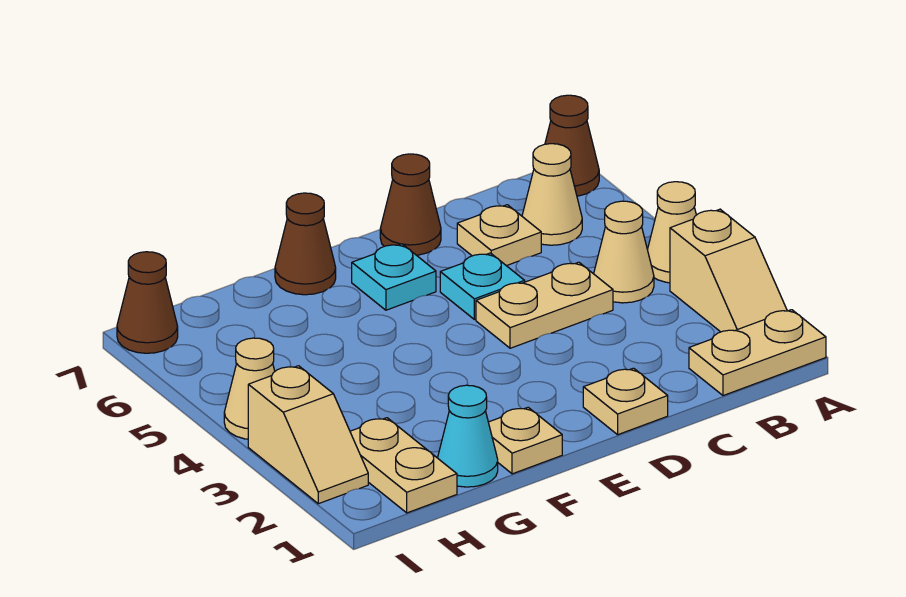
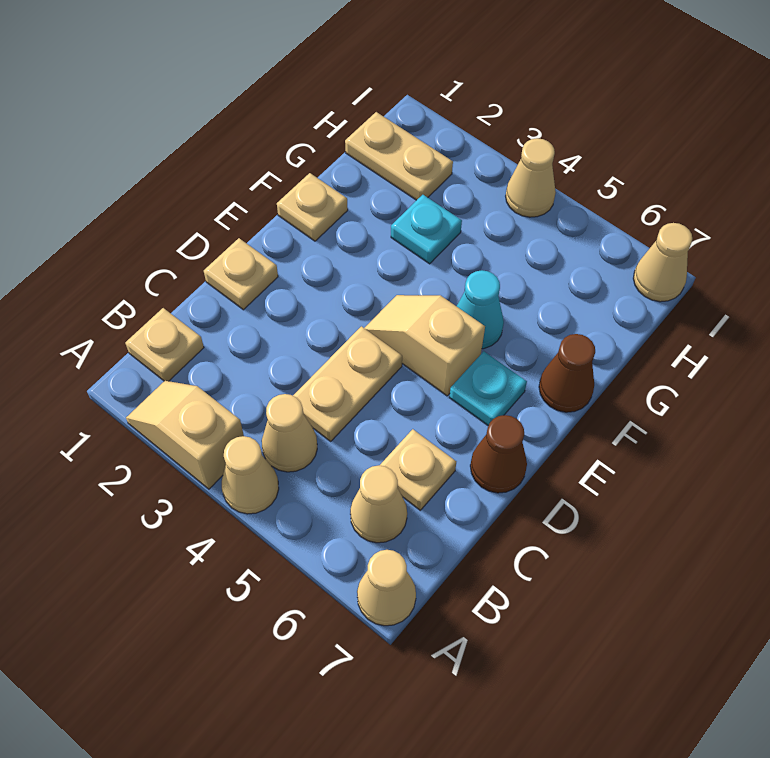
tan plate A1:B1 level 1 -> tan plate B1 level 1
brown cone A7 level 1 -> tan cone A7 level 1
cyan plate D5 level 1 -> cyan plate G3 level 1
cyan cone G1 level 1 -> cyan cone F5 level 1
tan slope I2:I3 level 1 top 3 -> tan slope E4:E5 level 1 top 5
brown cone I7 level 1 -> tan cone I7 level 1

